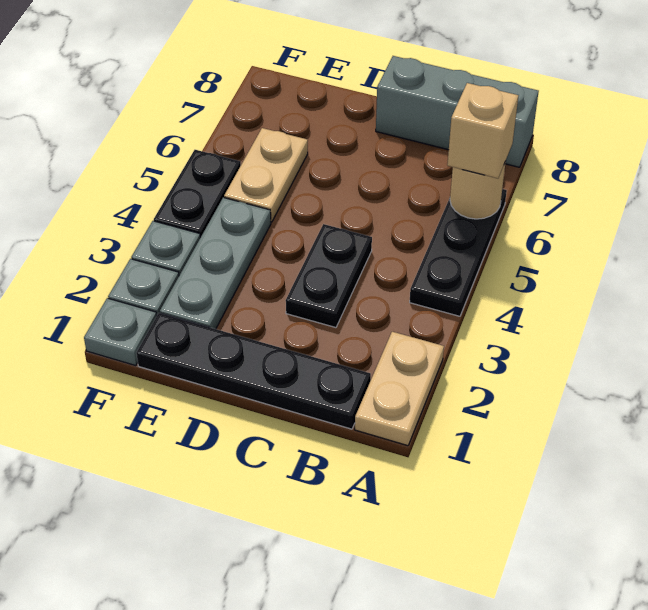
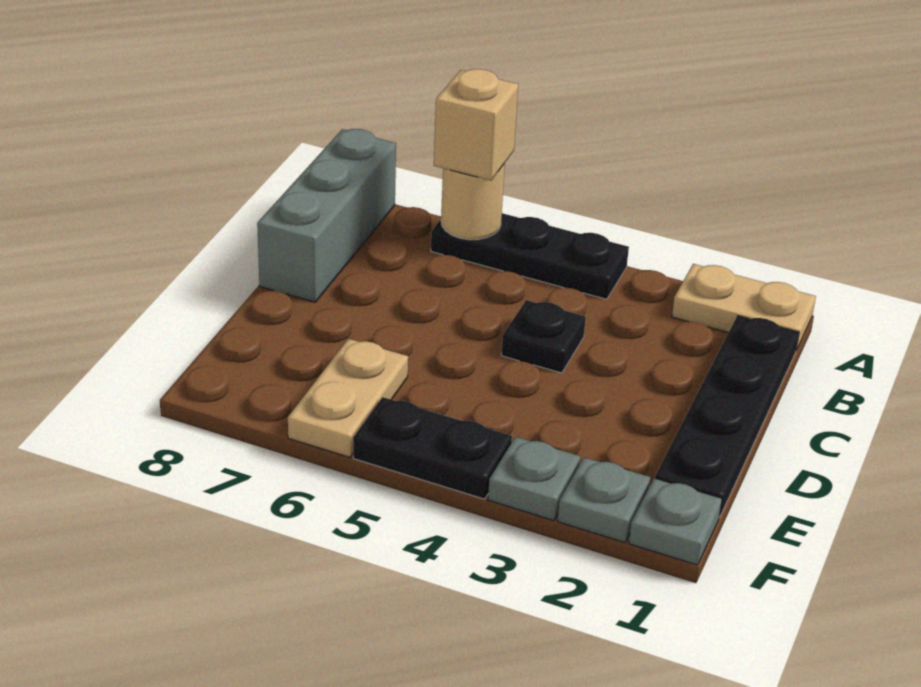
black plate C3:C4 level 1 -> black plate C4 level 1
grey plate E2:E4 level 1 -> none
tan plate E5:E6 level 1 -> tan plate E6:F6 level 1

